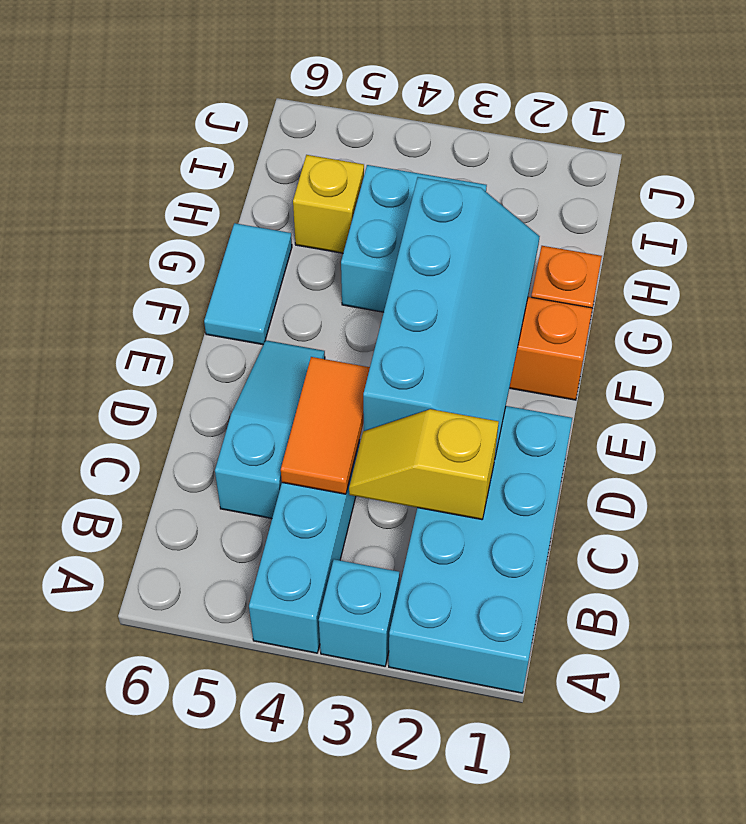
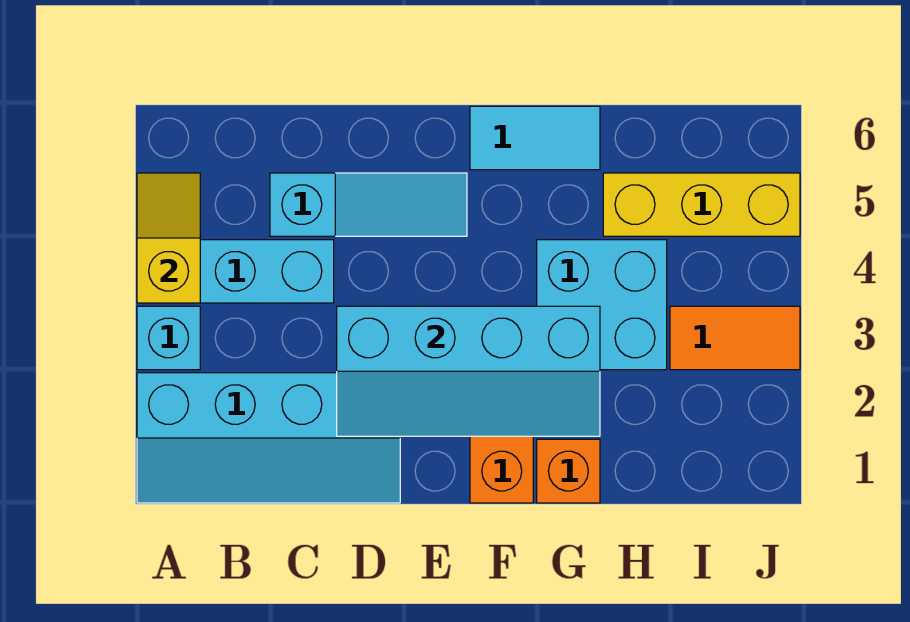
cyan brick A1:D2 level 1 -> cyan slope A1:D2 level 1 top 2
yellow slope C2:C3 level 2 top 2 -> yellow slope A4:A5 level 2 top 4
orange tile C4:D4 level 2 -> orange tile I3:J3 level 1
yellow brick H5 level 1 -> yellow brick H5:J5 level 1

